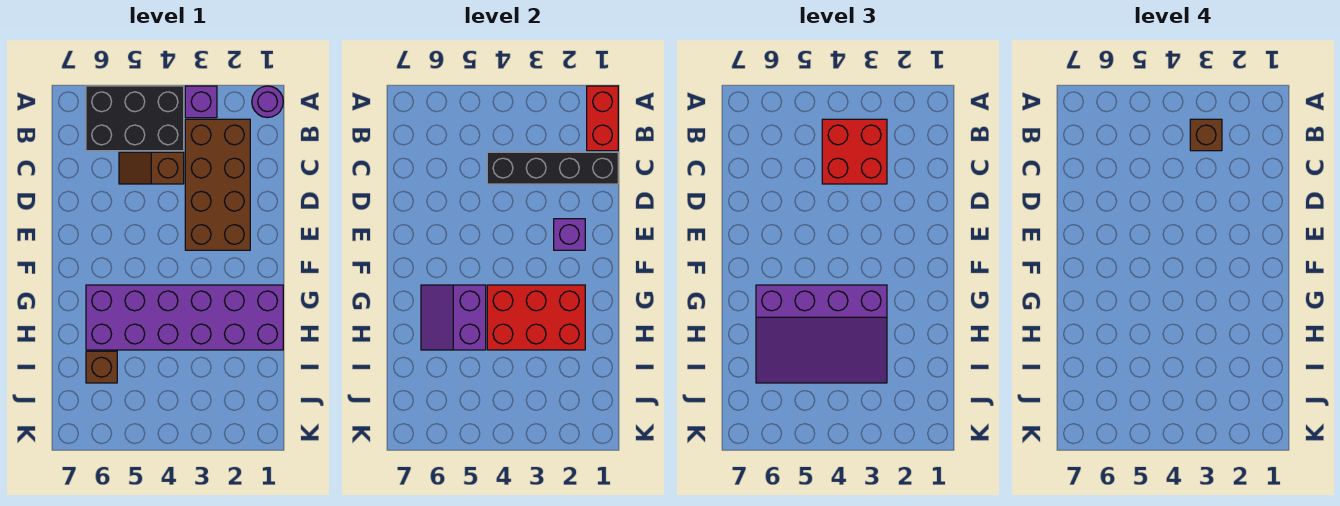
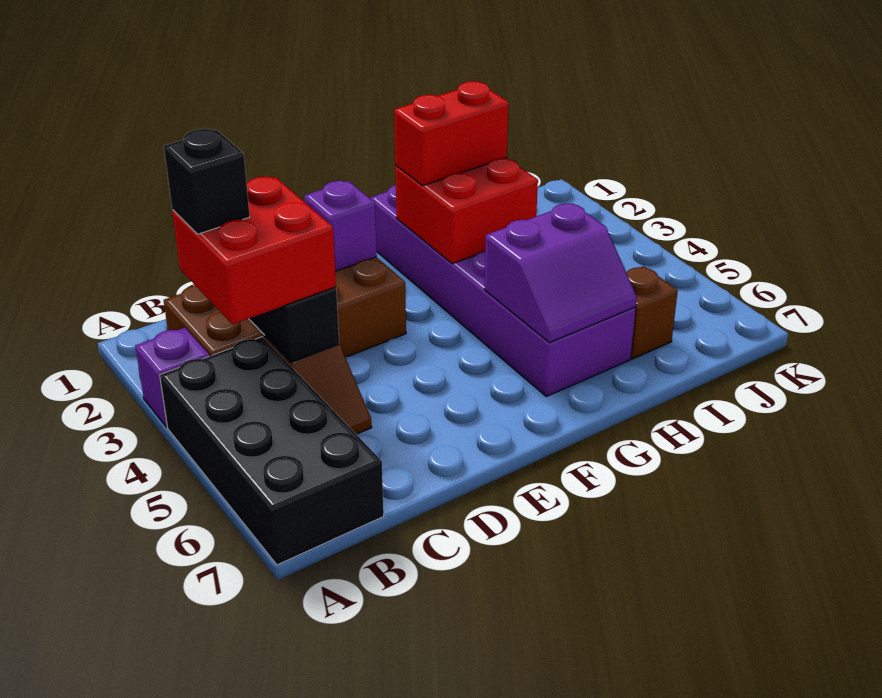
purple round brick A1 level 1 -> none
red brick A1:B1 level 2 -> red brick G2:H2 level 3
black brick A4:B6 level 1 -> black brick A4:B7 level 1
brown brick B3 level 4 -> black brick B3 level 4
red brick G2:H4 level 2 -> red brick G2:H3 level 2
purple slope G3:I6 level 3 top G -> none

